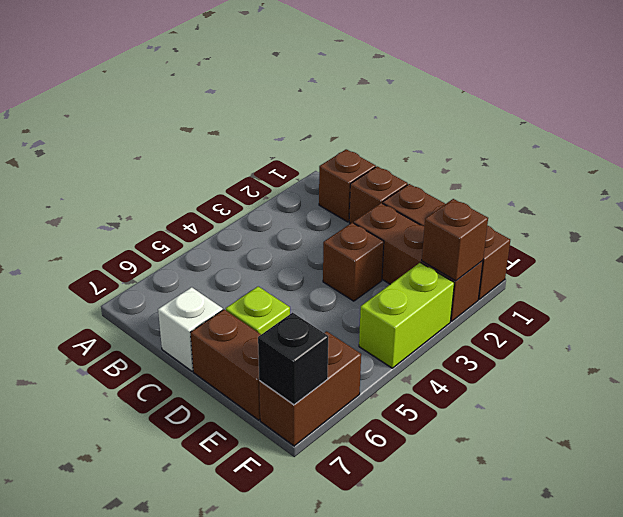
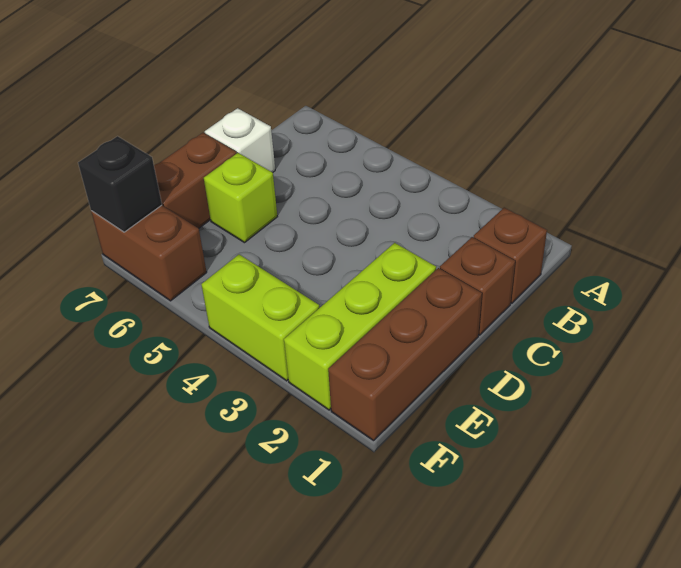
brown brick D2:F2 level 1 -> lime brick D2:F2 level 1
brown brick D3 level 1 -> none
brown brick F2 level 2 -> none

